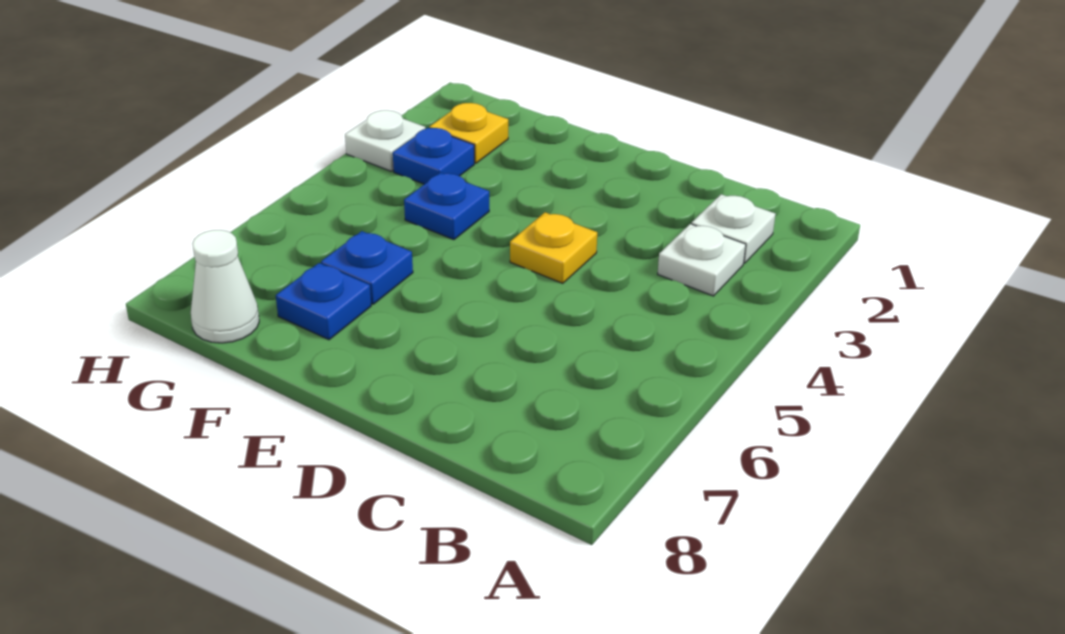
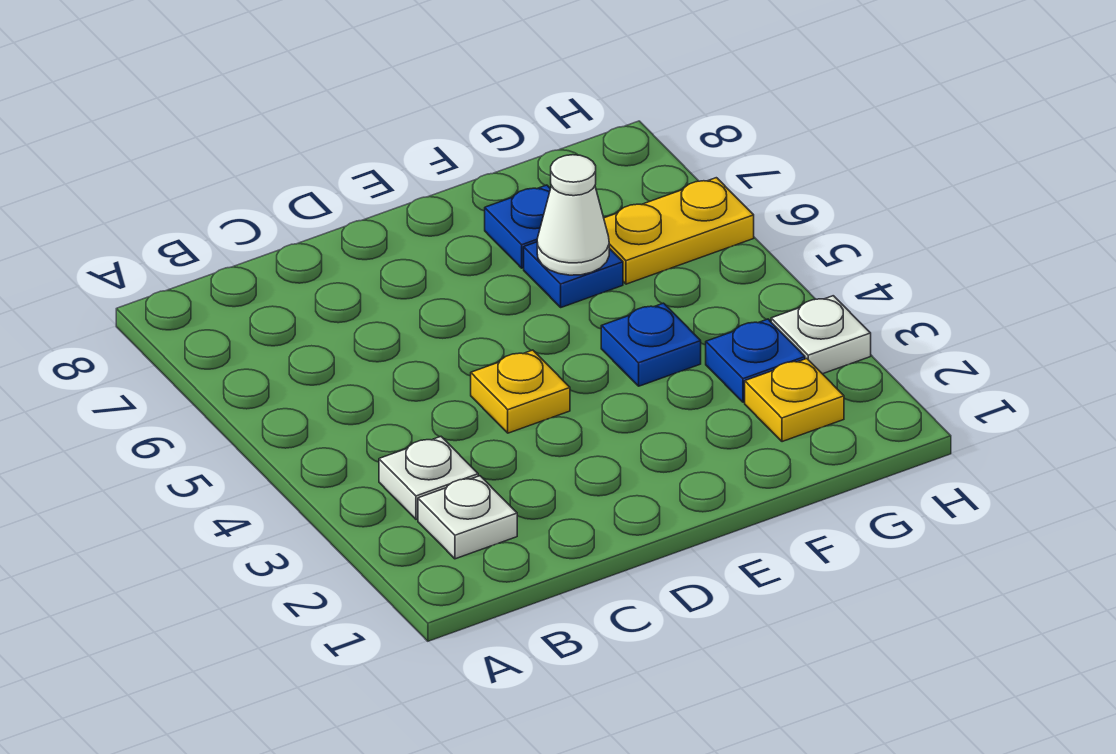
none -> yellow plate G6:H6 level 1
white cone G8 level 1 -> white cone F6 level 2

